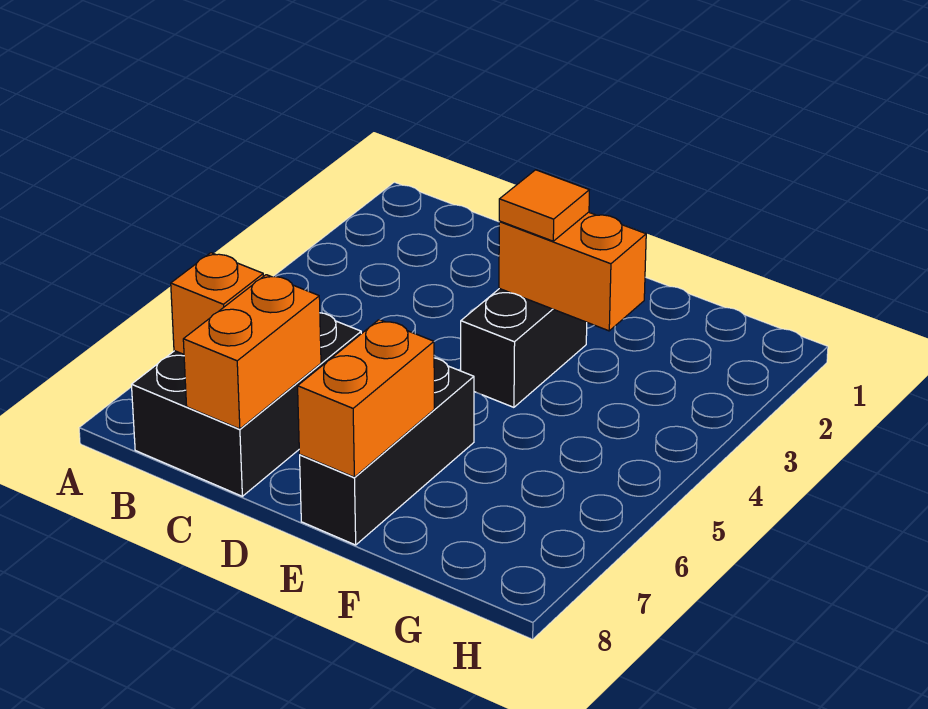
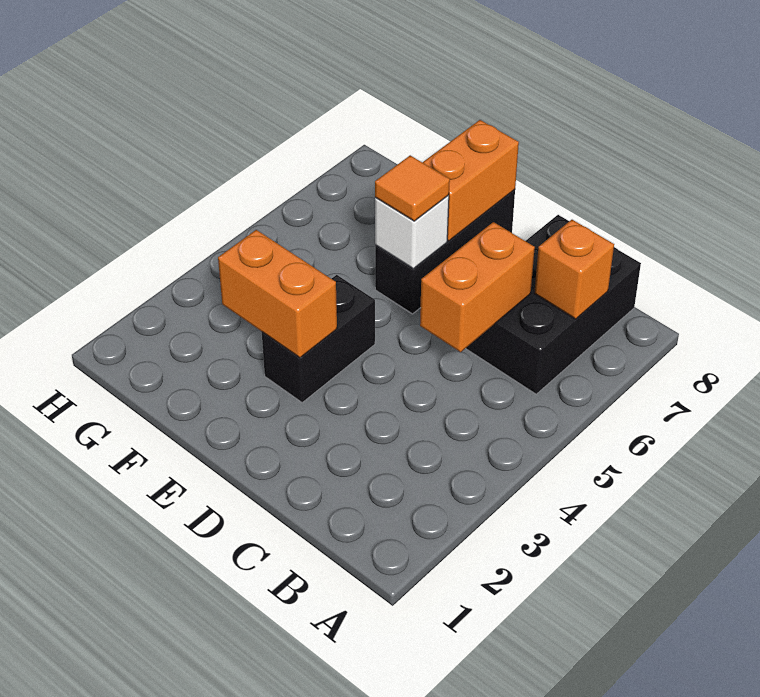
orange brick C7:C8 level 2 -> orange brick C5:C6 level 2
orange tile E3 level 3 -> orange tile E6 level 3
none -> white brick E6 level 2

